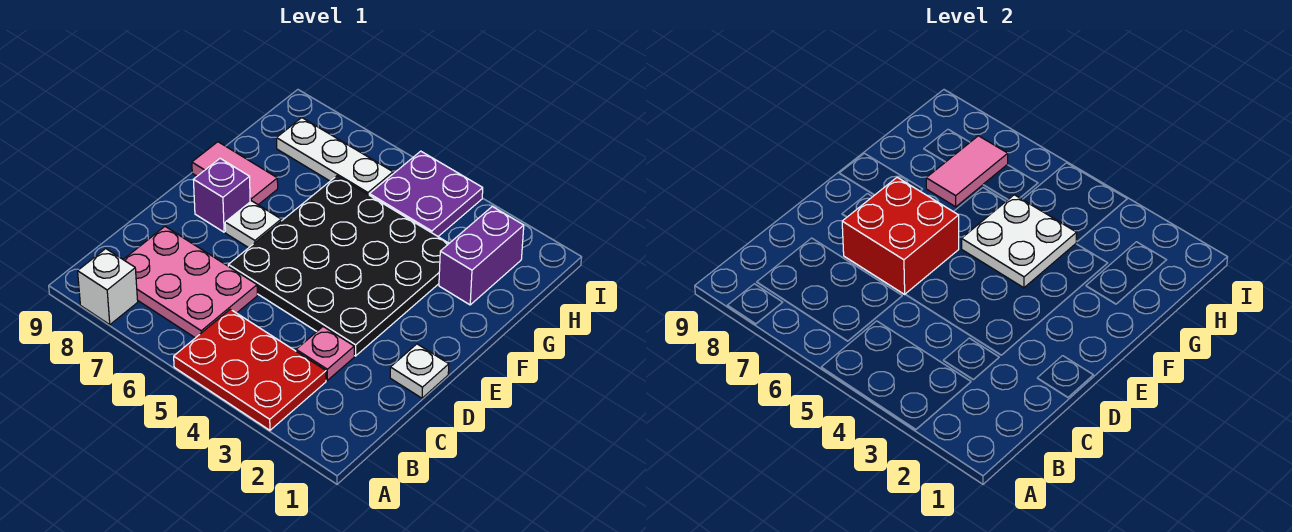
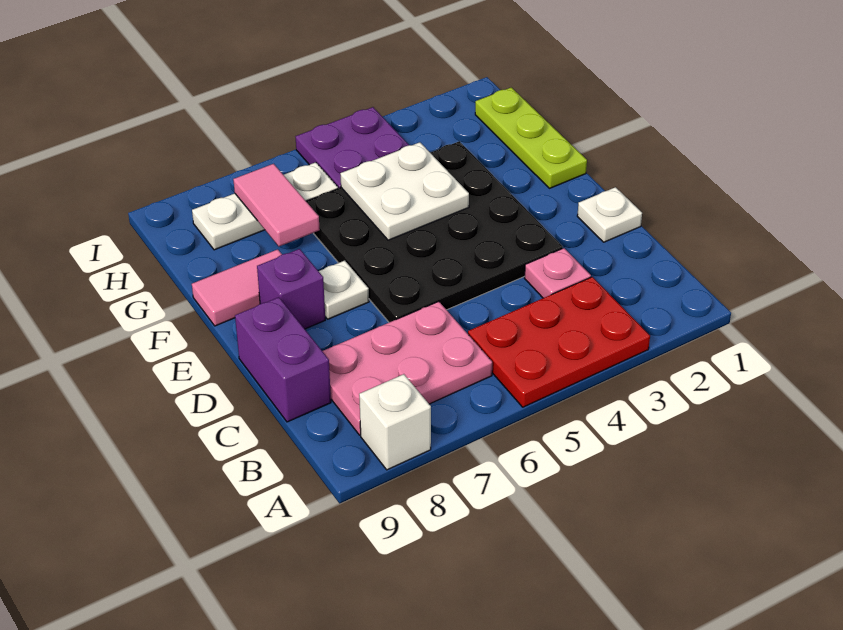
red brick D6:E7 level 2 -> none
none -> lime plate F1:H1 level 1
purple brick G2:H2 level 1 -> purple brick C9:D9 level 1

